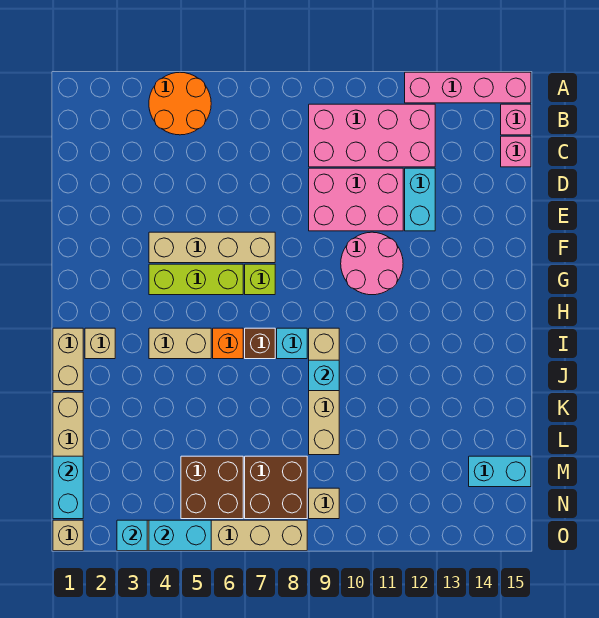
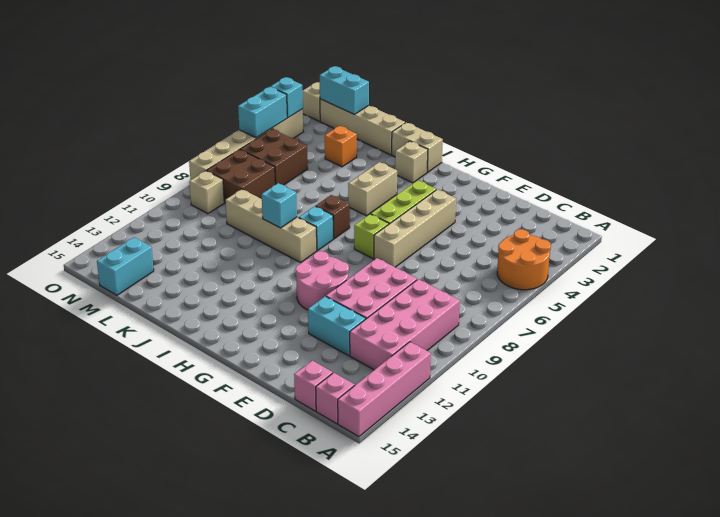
orange brick I6 level 1 -> orange brick L3 level 1

